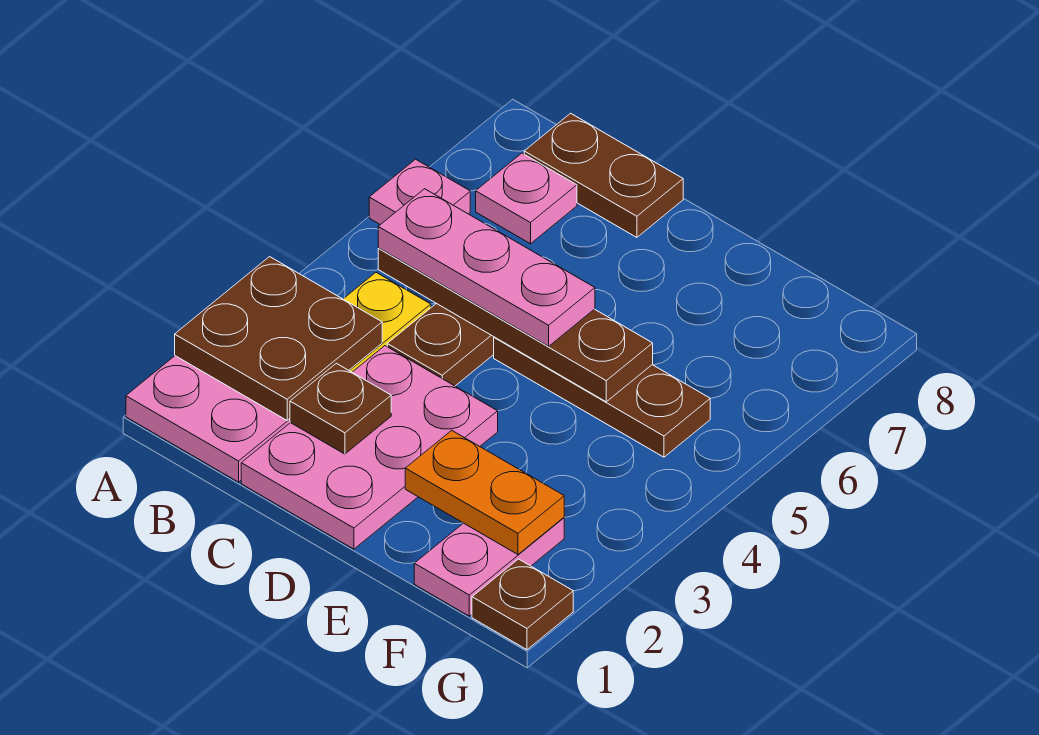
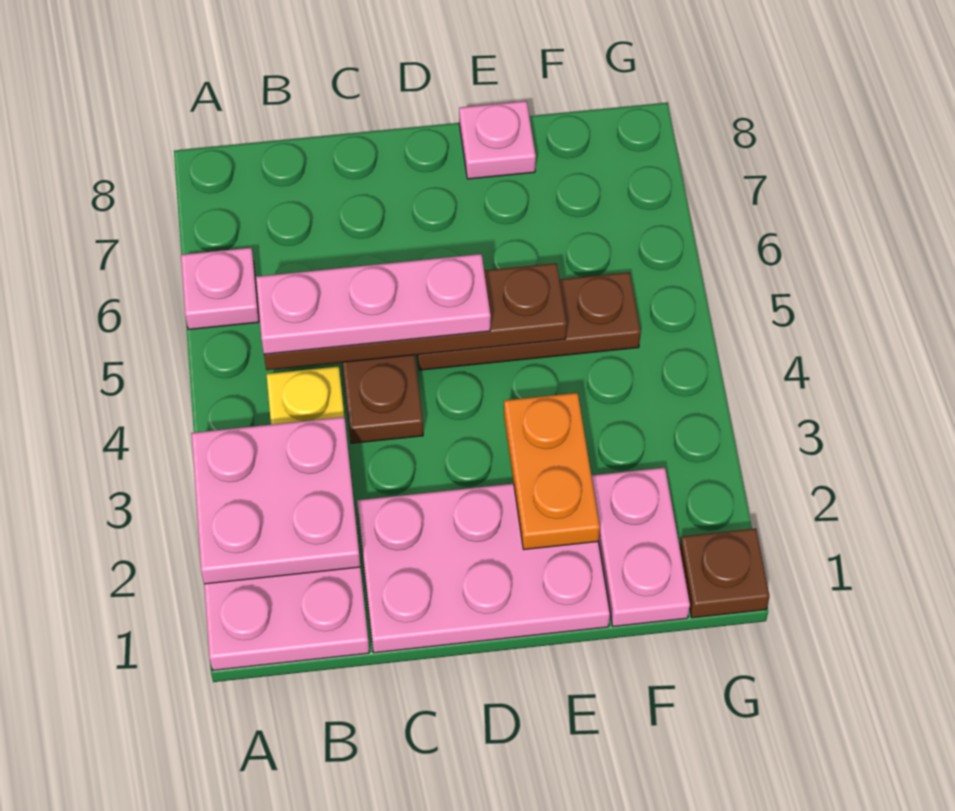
brown plate A2:B3 level 2 -> pink plate A2:B3 level 2
pink plate B7 level 1 -> pink plate E8 level 1
brown plate B8:C8 level 1 -> none
pink plate C1:D3 level 1 -> pink plate C1:E2 level 1
brown plate C2 level 2 -> none
orange plate E2:F2 level 2 -> orange plate E2:E3 level 2

